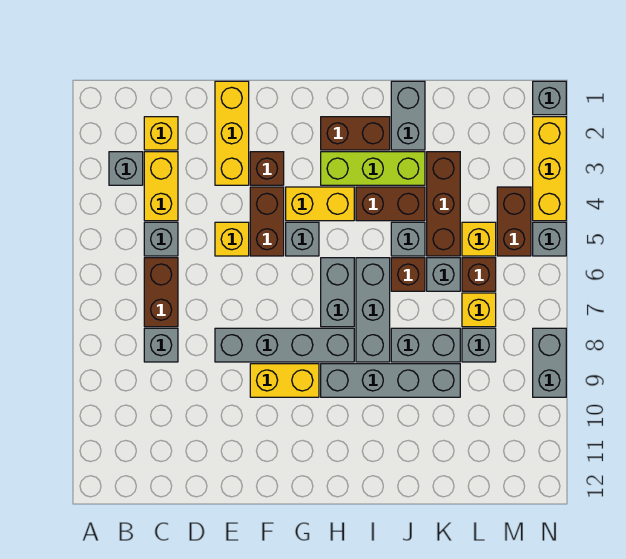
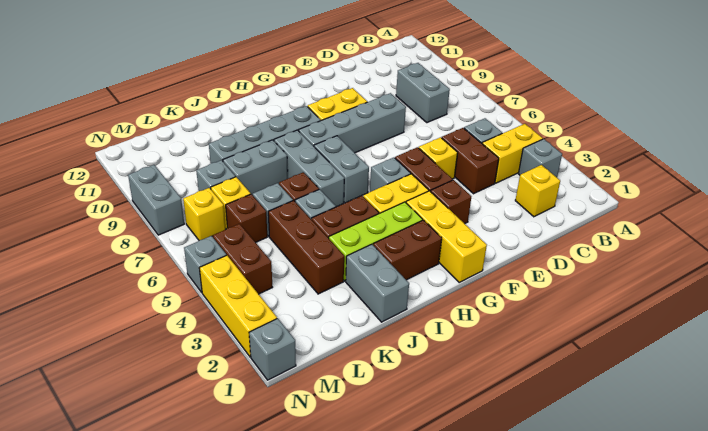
yellow brick C3:C4 level 1 -> yellow brick B4:C4 level 1
brown brick C6:C7 level 1 -> brown brick D4:D5 level 1
grey brick C8 level 1 -> grey brick C8:C9 level 1
yellow brick E1:E3 level 1 -> yellow brick G1:G3 level 1
yellow brick L5 level 1 -> yellow brick M7 level 1

